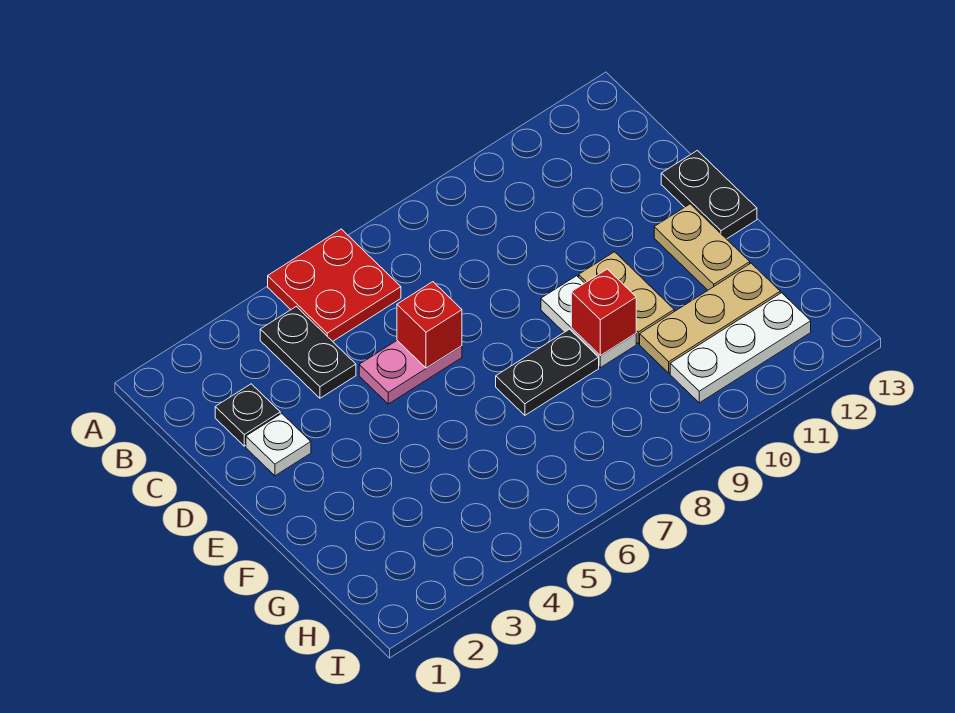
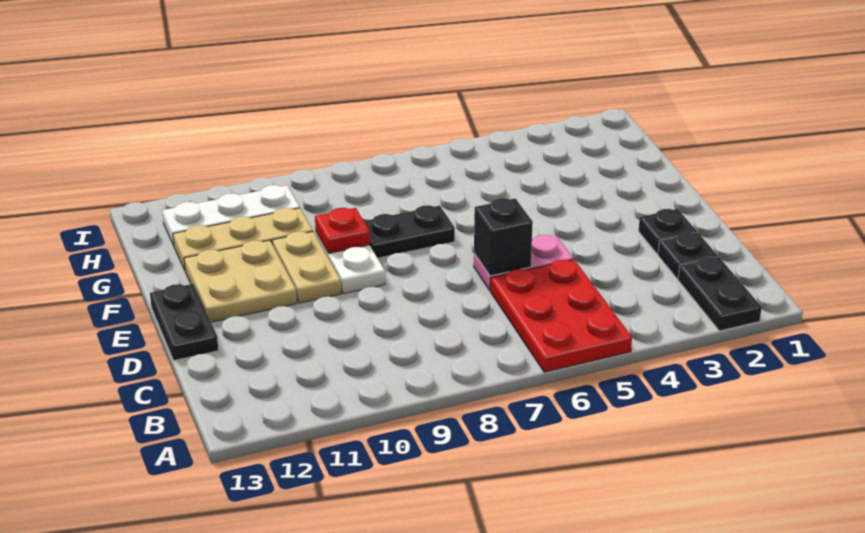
red plate A5:B6 level 1 -> red plate A5:C6 level 1
black plate B4:C4 level 1 -> black plate A2:B2 level 1
white plate D2 level 1 -> black plate D2 level 1
red brick D6 level 2 -> black brick D6 level 2
tan plate E12:F12 level 1 -> tan plate E11:F12 level 1
red brick F9 level 2 -> red plate F9 level 2

